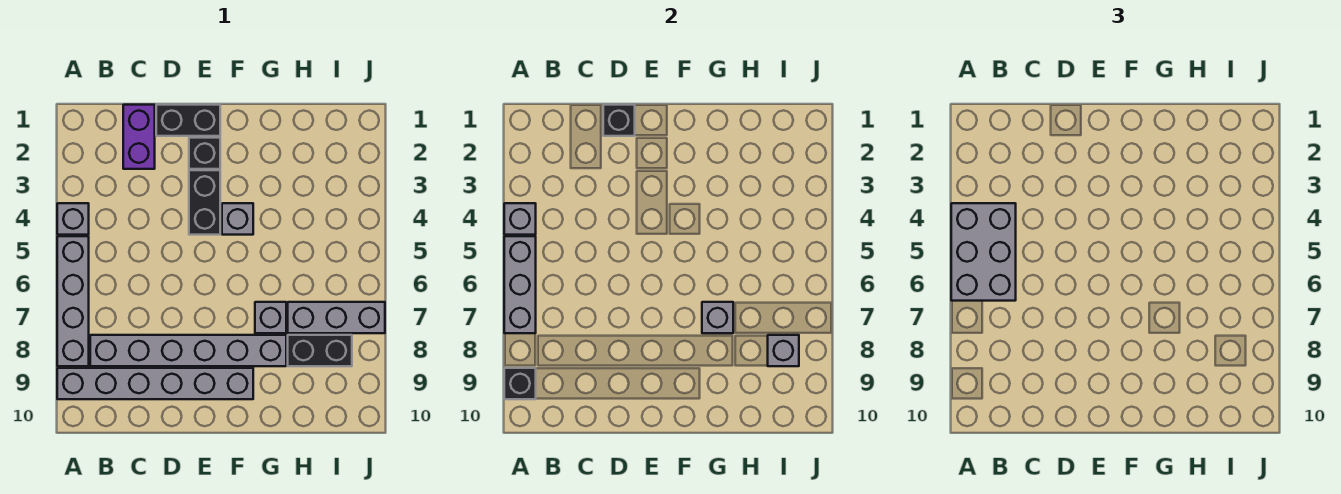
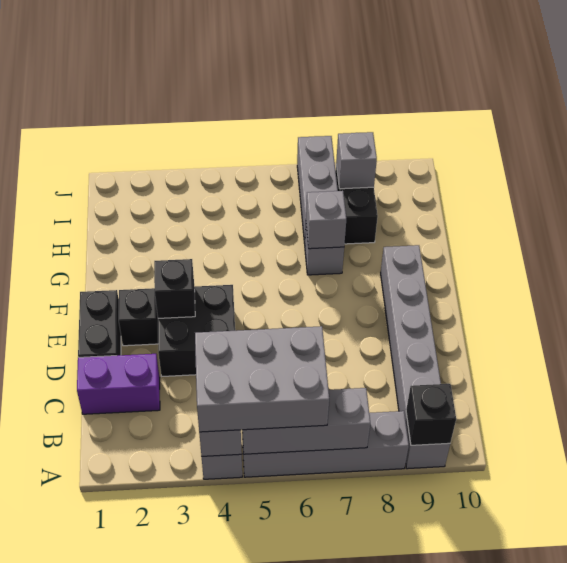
grey brick B8:G8 level 1 -> none
black brick D1 level 2 -> black brick E3 level 2
black brick E3:E4 level 1 -> black brick D3:E4 level 1
grey brick F4 level 1 -> none

